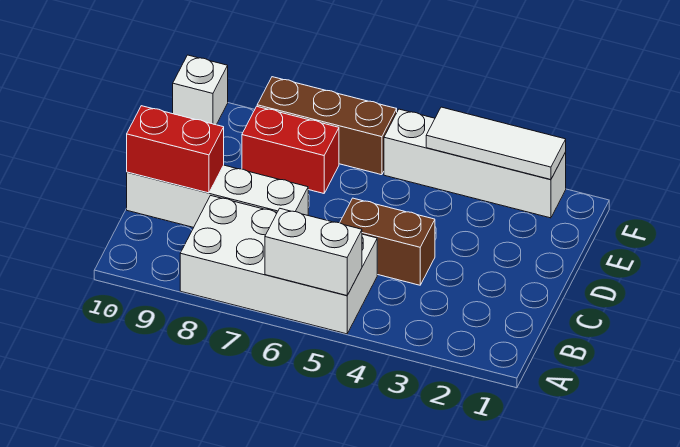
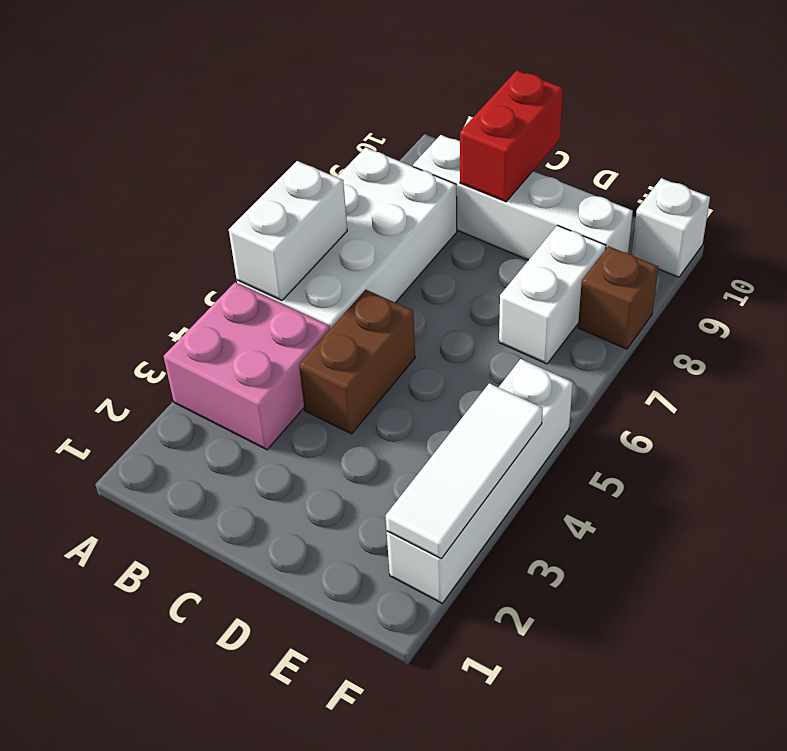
none -> pink brick A3:B4 level 1
white brick C7:C10 level 1 -> white brick B9:E9 level 1
red brick E7:E8 level 1 -> white brick E7:E8 level 1
brown brick F6:F8 level 1 -> brown brick F8 level 1

